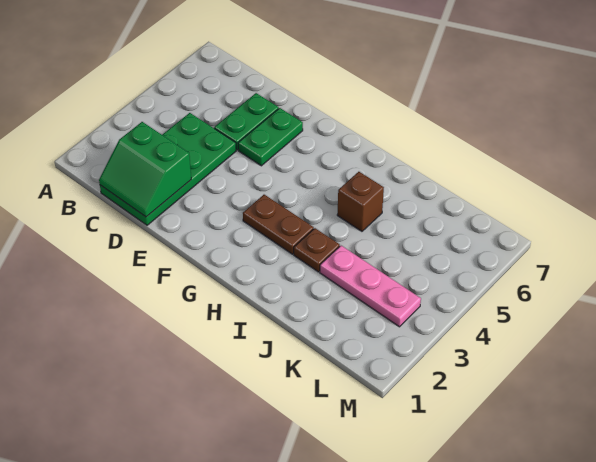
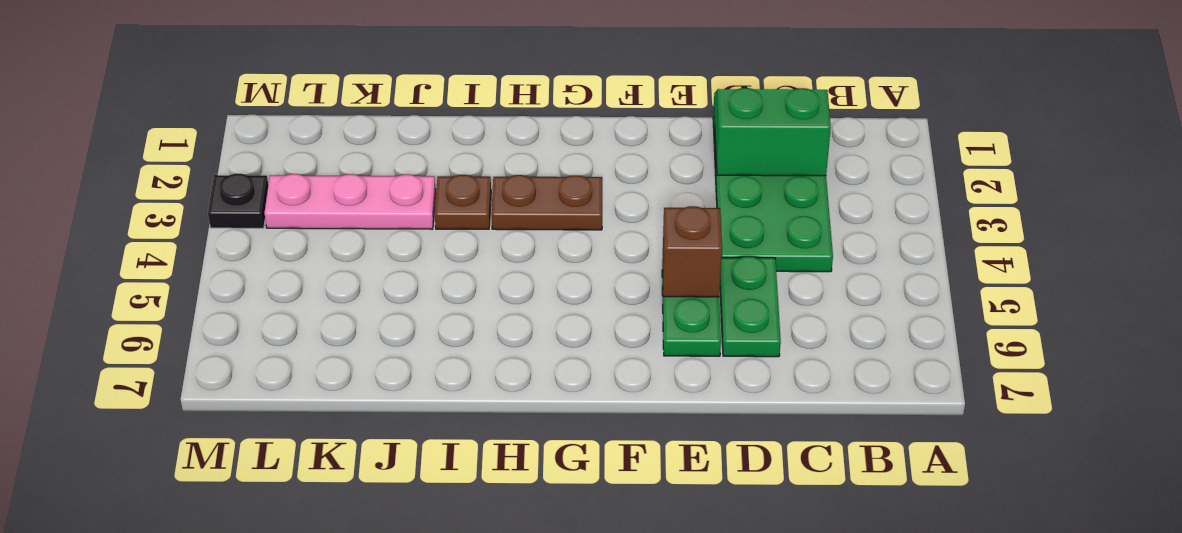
brown brick I5 level 1 -> brown brick E5 level 2
none -> black plate M3 level 1

